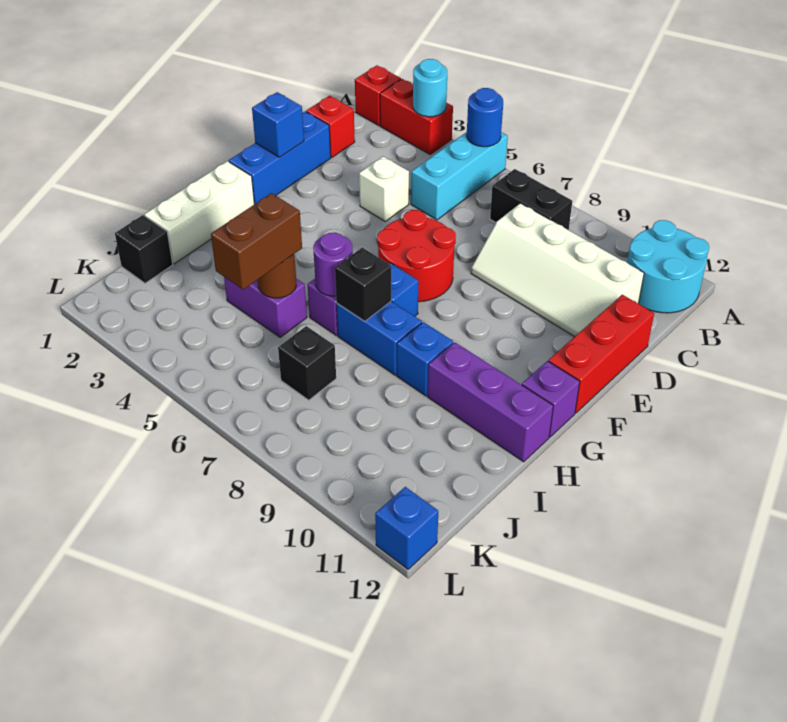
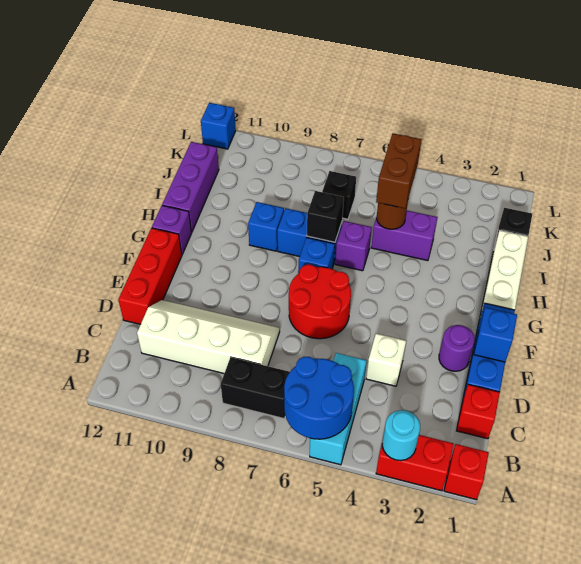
blue round brick A5 level 2 -> blue round brick A5:B6 level 2
cyan round brick A11:B12 level 1 -> none
purple round brick H6 level 2 -> purple round brick E2 level 1
purple brick H10:H12 level 1 -> purple brick H12:J12 level 1

